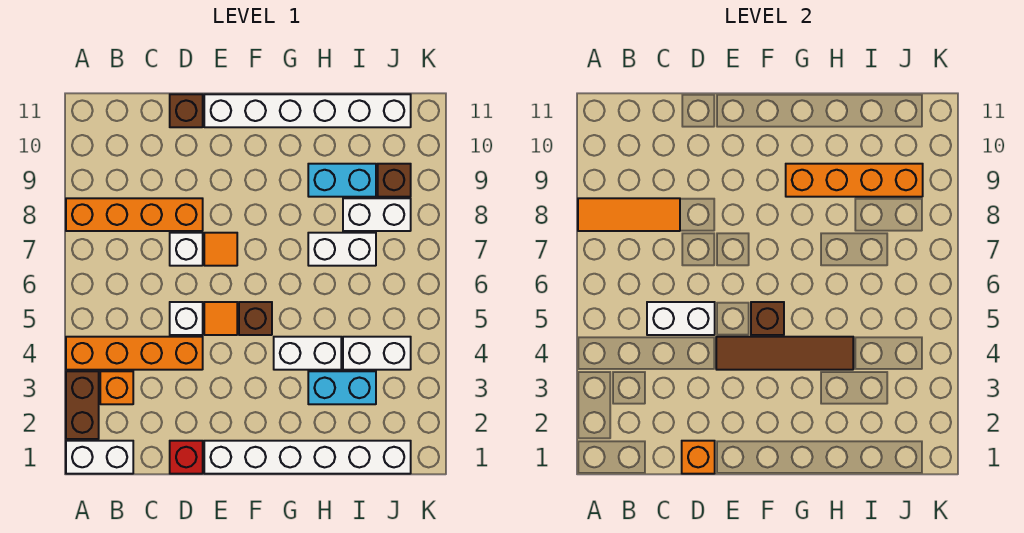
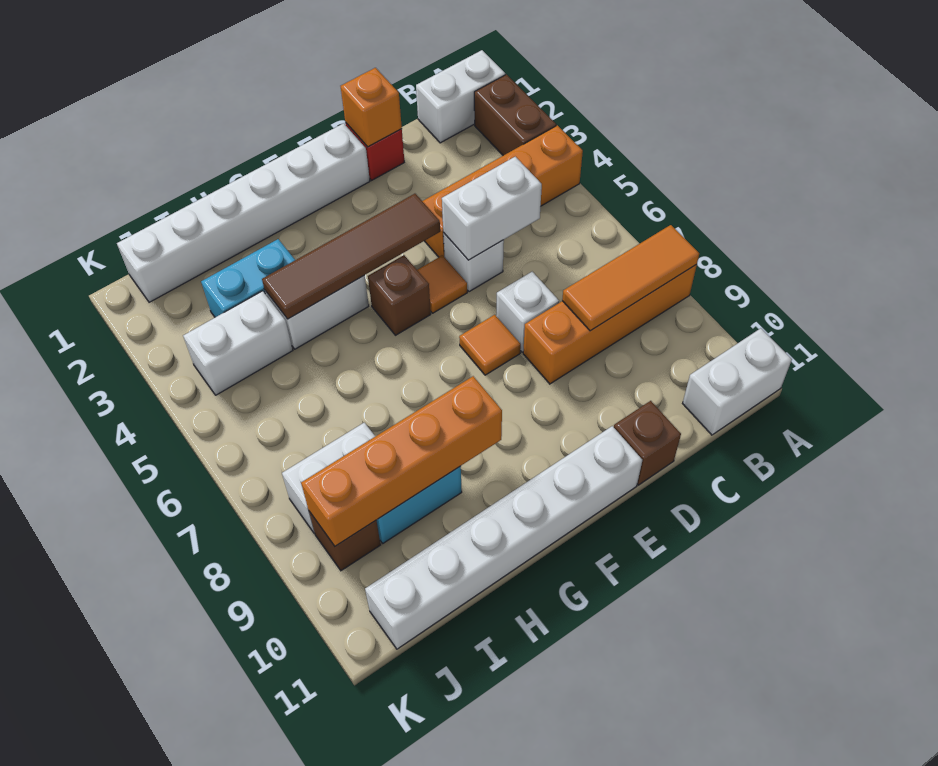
orange brick B3 level 1 -> none
brown brick F5 level 2 -> none
white brick H7:I7 level 1 -> white brick A11:B11 level 1

